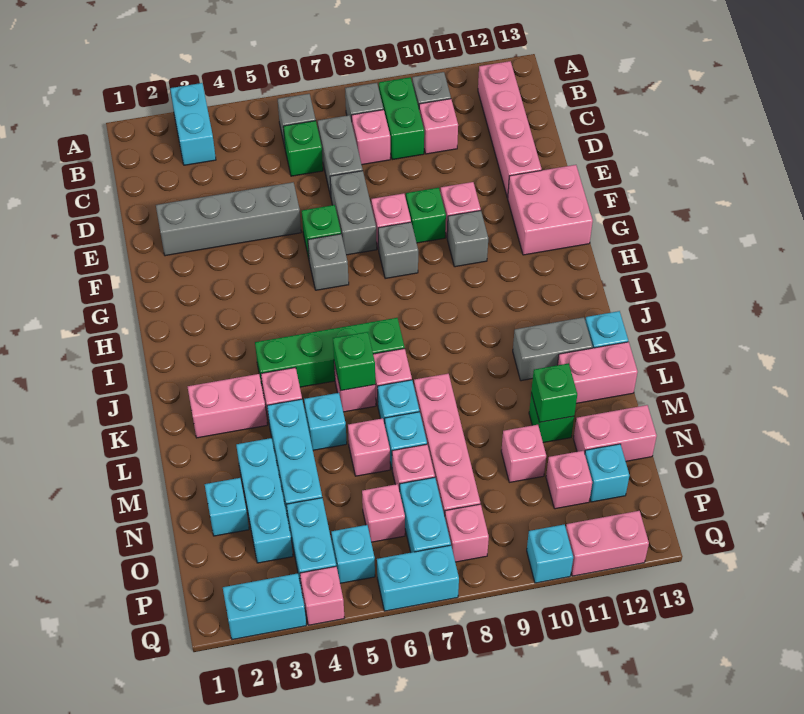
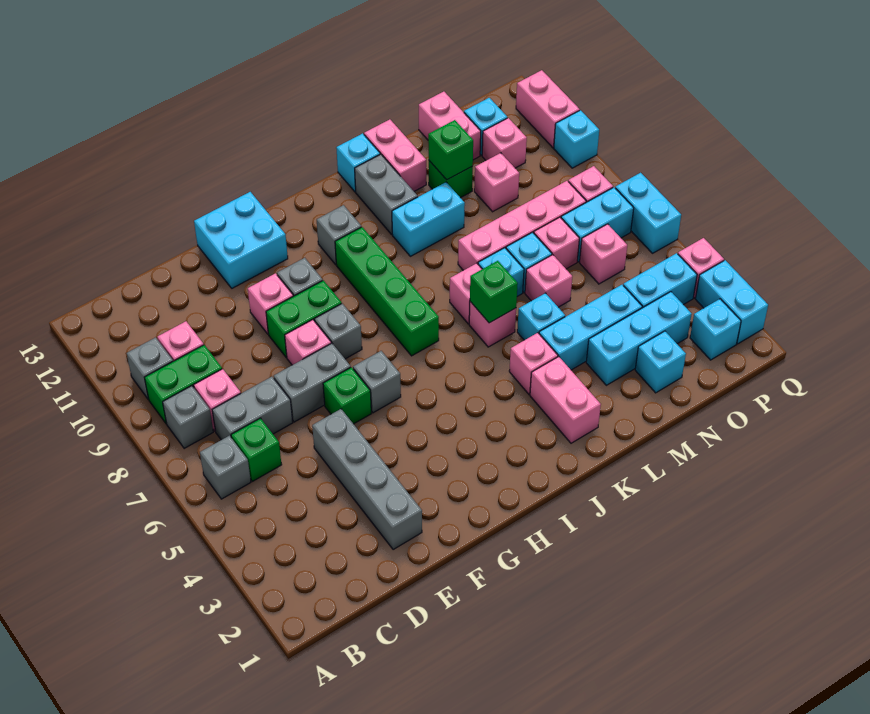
cyan brick A3:B3 level 1 -> cyan brick K10:L10 level 1
pink brick B12:E12 level 1 -> none
green brick F9 level 1 -> green brick F9:G9 level 1
pink brick F12:G13 level 1 -> cyan brick F12:G13 level 1
none -> grey brick I11 level 1
green brick J4:J7 level 1 -> green brick I7:I10 level 1
cyan brick P5 level 1 -> cyan brick P2 level 1

